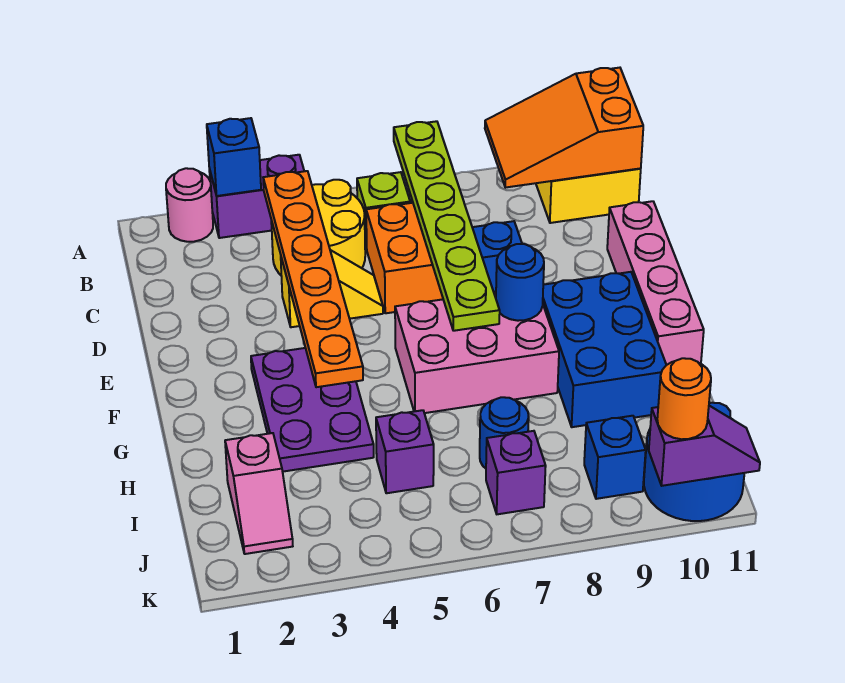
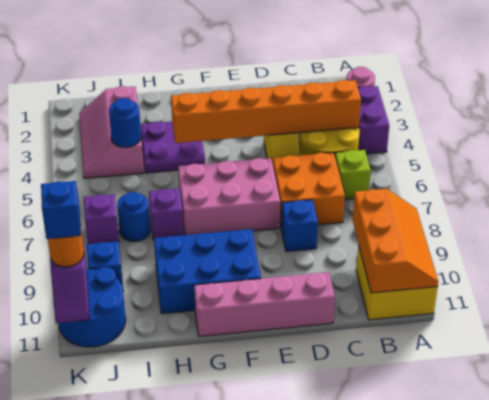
blue brick A3 level 2 -> blue brick K10 level 4
lime plate A7:F7 level 2 -> none
orange slope A9:B11 level 2 top 11 -> orange slope A9:B11 level 2 top B
orange plate B4:G4 level 2 -> orange brick B4:G4 level 2
purple plate F3:H4 level 1 -> purple plate G3:H4 level 1
pink brick F6:G8 level 1 -> pink brick E6:G7 level 1
blue round brick F8 level 2 -> blue round brick I4 level 2
pink slope I2:J2 level 1 top I -> pink slope I2:J4 level 1 top I
purple brick I5 level 1 -> purple brick H7 level 1

